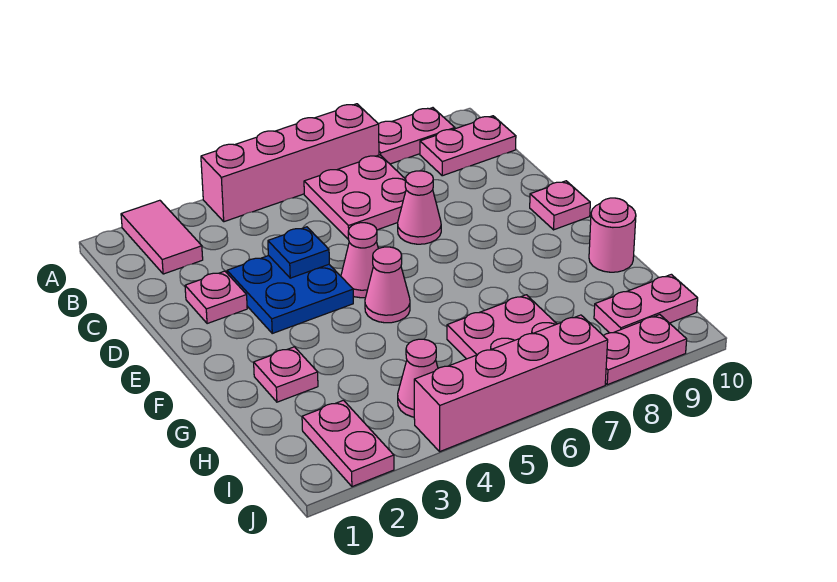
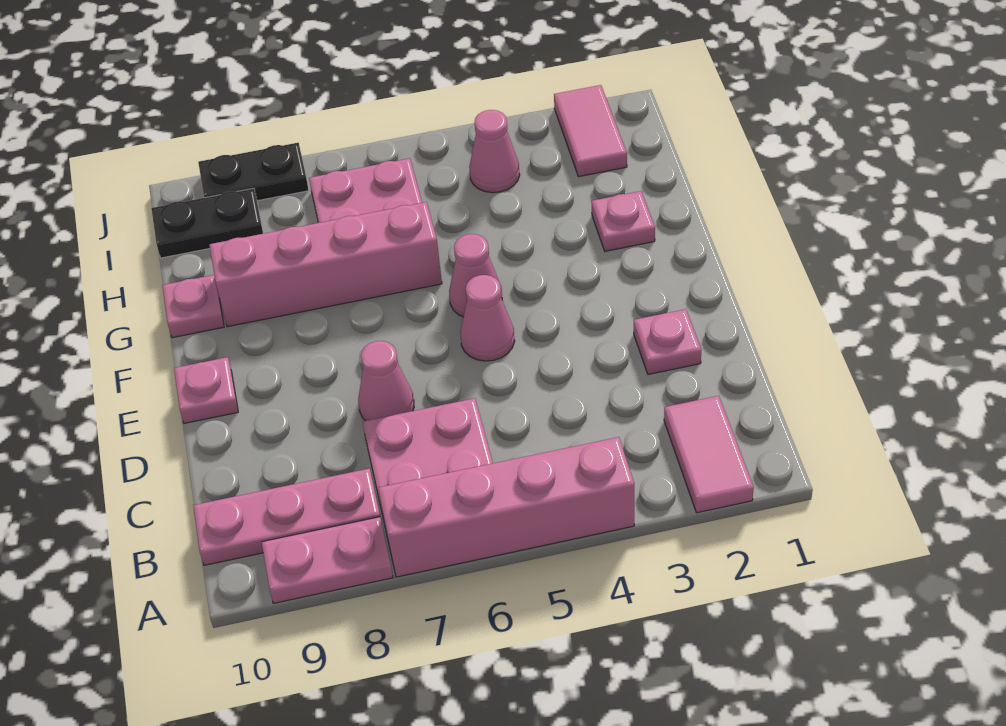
pink plate B9:B10 level 1 -> pink plate B8:B10 level 1
blue plate D3:E4 level 1 -> none
blue plate D4 level 2 -> none
pink round brick G10 level 1 -> pink plate G10 level 1
pink plate I2:J2 level 1 -> pink tile I2:J2 level 1
pink plate I9:I10 level 1 -> black plate I9:I10 level 1
pink brick J4:J7 level 1 -> pink brick G6:G9 level 1
pink plate J8:J9 level 1 -> black plate J8:J9 level 1

